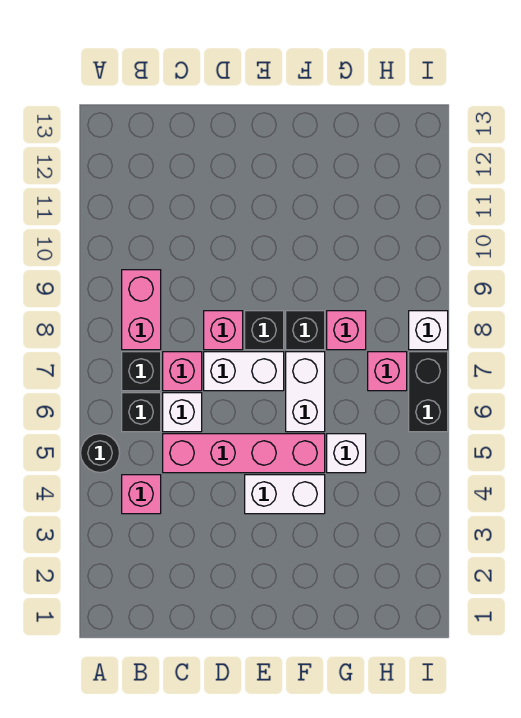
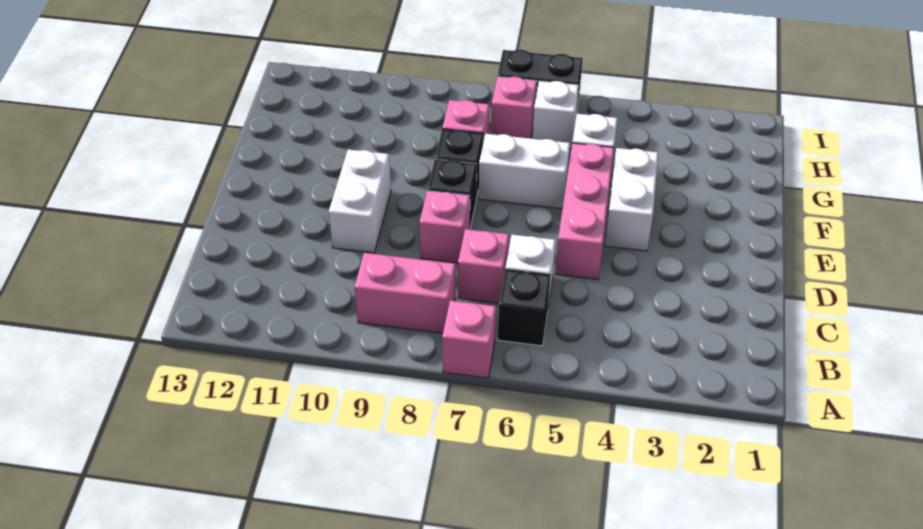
black round brick A5 level 1 -> none
pink brick B4 level 1 -> pink brick A7 level 1
black brick B7 level 1 -> none
pink brick C5:F5 level 1 -> pink brick D5:F5 level 1
white brick D7:E7 level 1 -> white brick D10:E10 level 1
white brick I8 level 1 -> white brick H6 level 1

